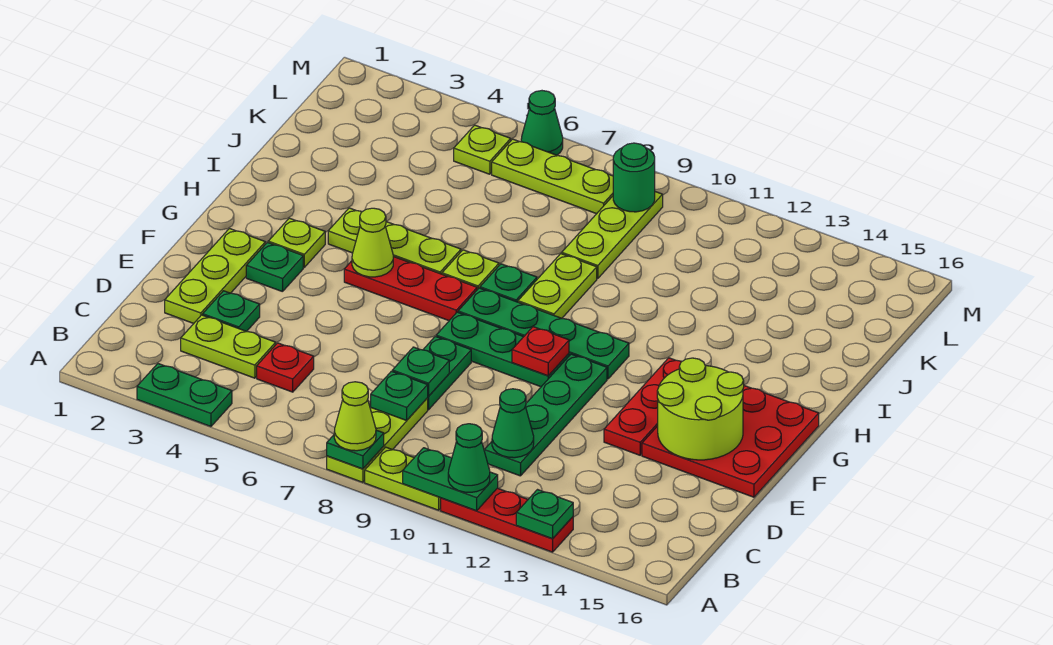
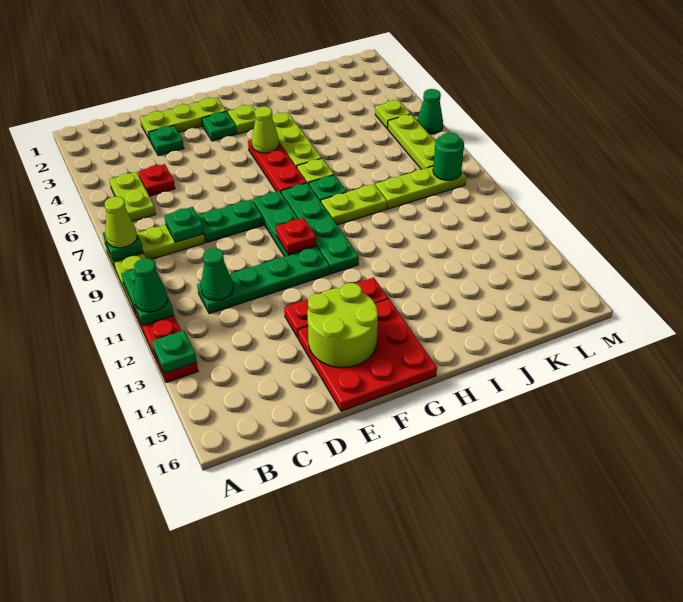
green plate A3:A4 level 1 -> none
lime plate C3:C4 level 1 -> lime plate B5:B6 level 1
green plate D8 level 2 -> none

